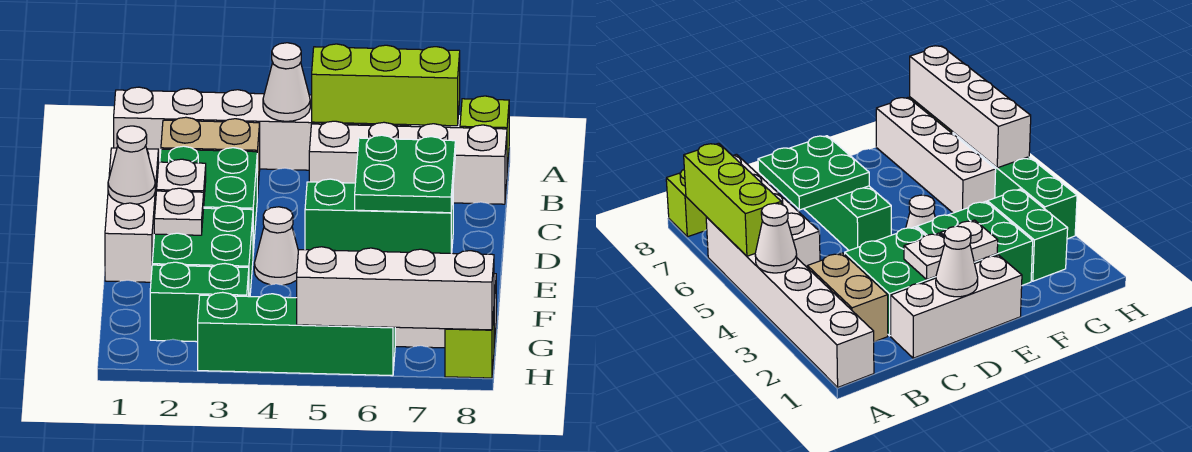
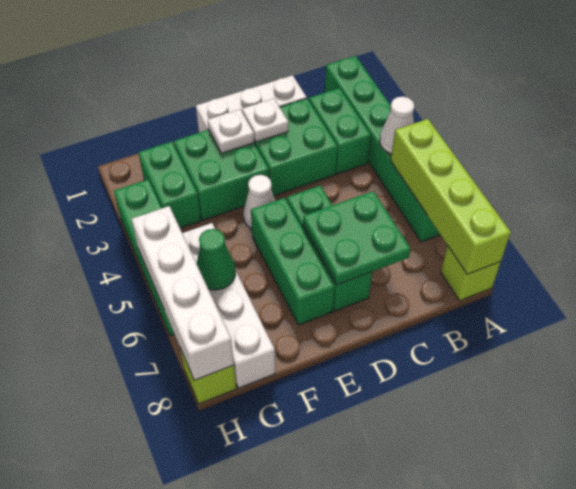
white brick A1:A6 level 1 -> green brick A1:A6 level 1
lime brick A5:A7 level 2 -> lime brick A5:A8 level 2
tan brick B2:B3 level 1 -> green brick B2:B3 level 1
white brick B5:B8 level 1 -> none
white cone D1 level 2 -> none
none -> green brick E5:E7 level 1
none -> green cone G6 level 2

